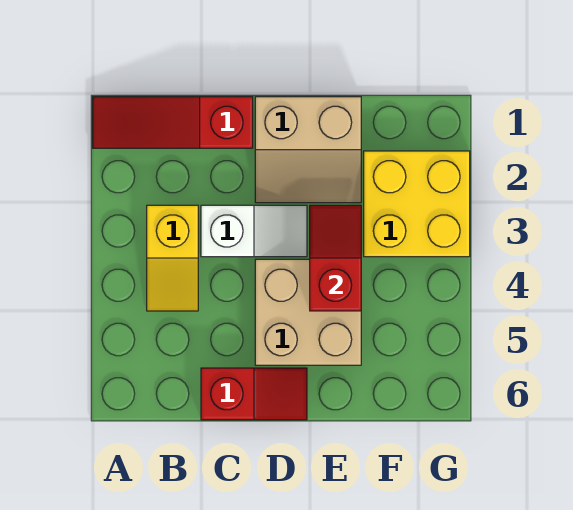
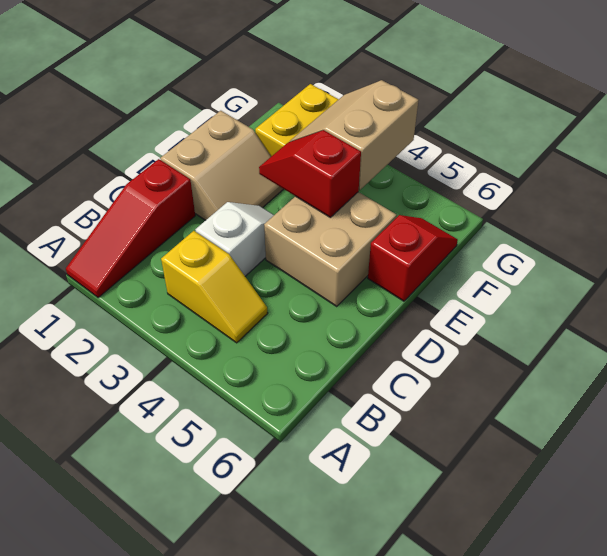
red slope C6:D6 level 1 top C -> red slope E6:F6 level 1 top E
none -> tan slope F3:G4 level 2 top 4

